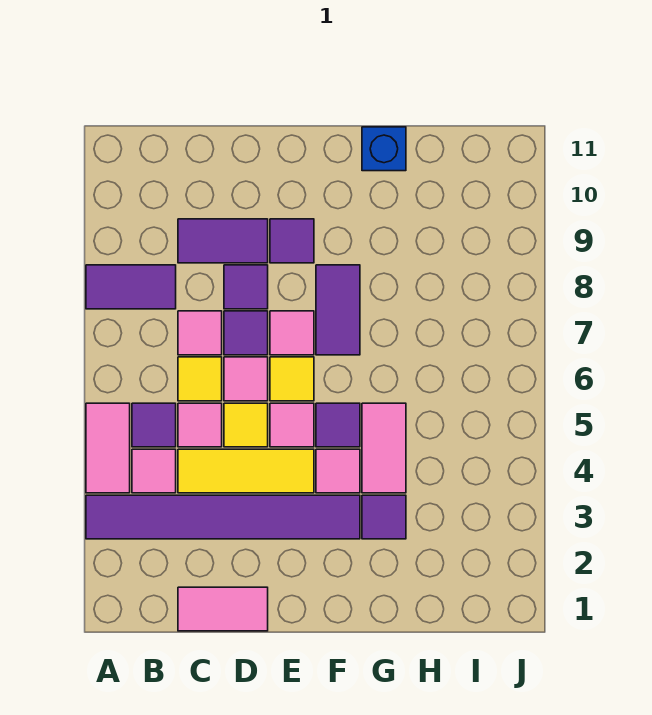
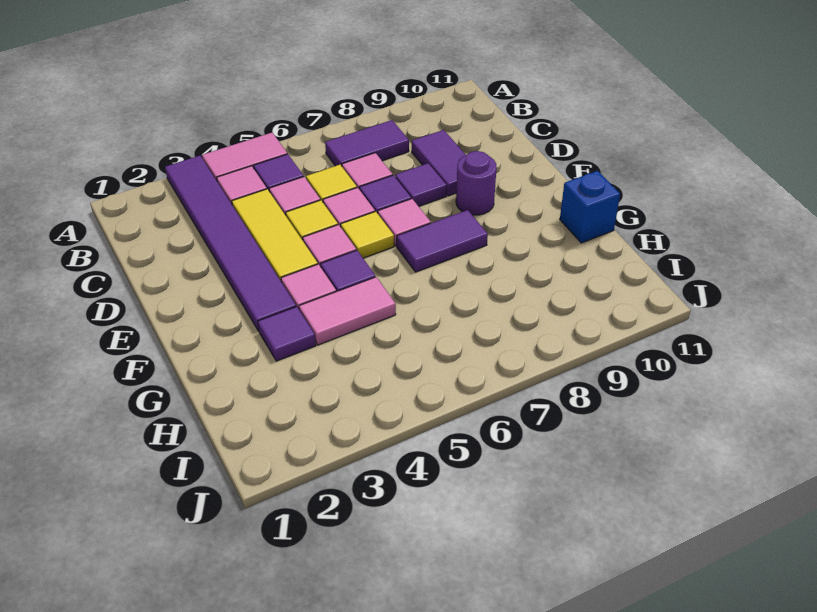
purple tile A8:B8 level 1 -> purple tile B7:B8 level 1
pink tile C1:D1 level 1 -> none
purple tile E9 level 1 -> purple round brick E9 level 1

